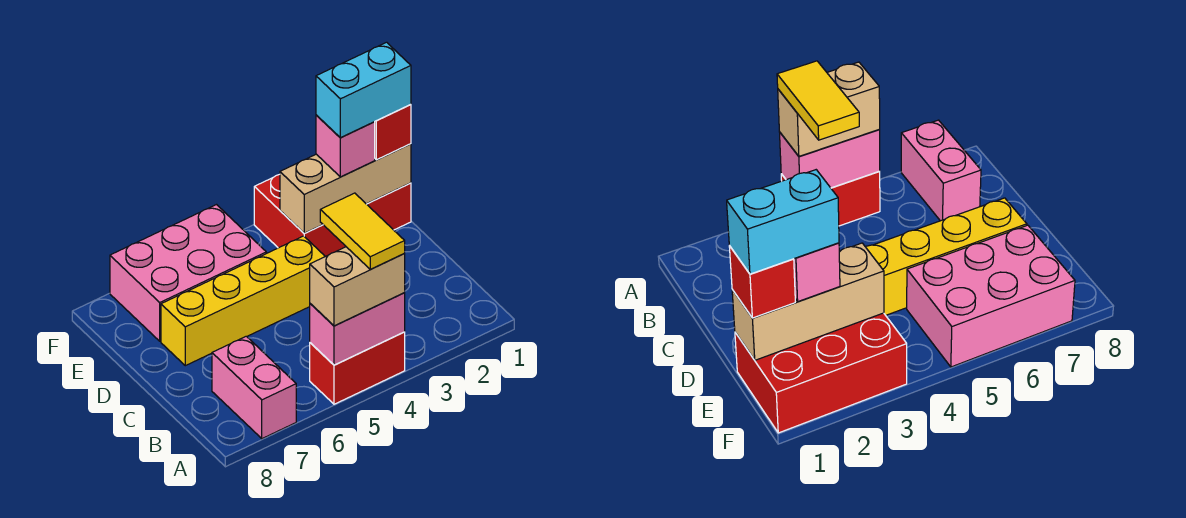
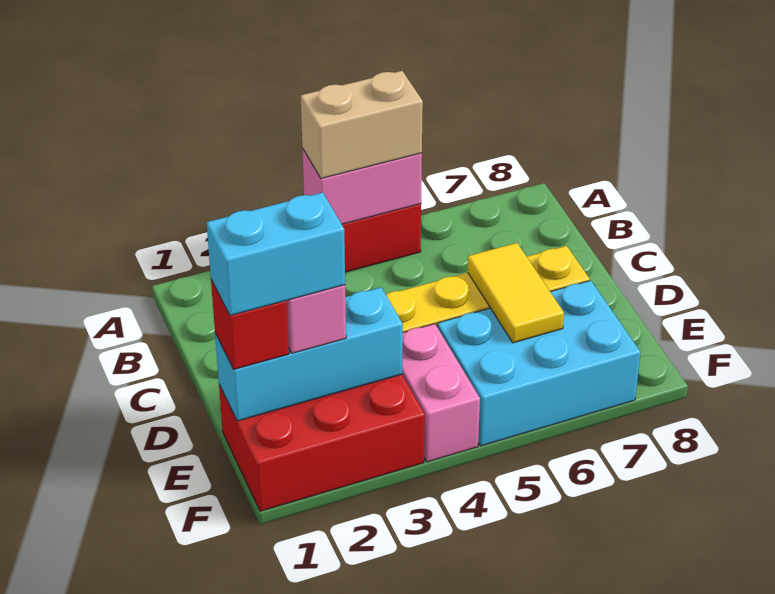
yellow tile A4:B4 level 4 -> yellow tile D6:E6 level 2
pink brick A7:B7 level 1 -> pink brick E4:F4 level 1
tan brick E1:E3 level 2 -> cyan brick E1:E3 level 2
pink brick E5:F7 level 1 -> cyan brick E5:F7 level 1

